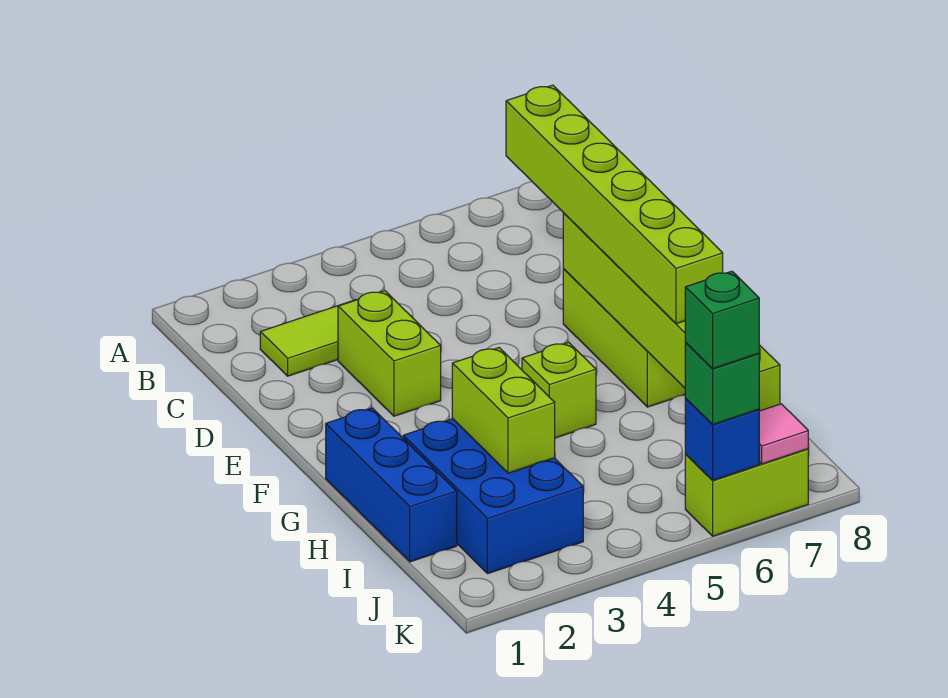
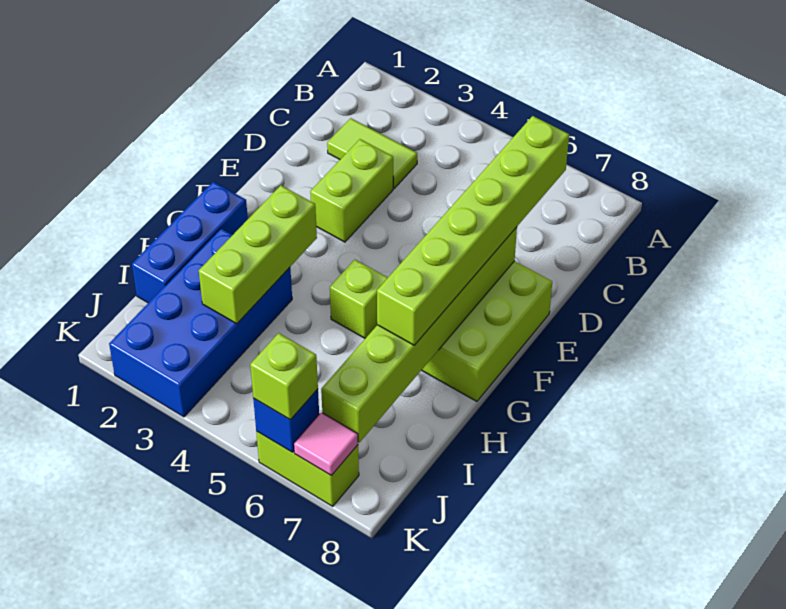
blue brick H2:J3 level 1 -> blue brick H2:K3 level 1
lime brick H3:I3 level 2 -> lime brick G3:I3 level 2
green brick K6 level 3 -> lime brick K6 level 3
green brick K6 level 4 -> none

